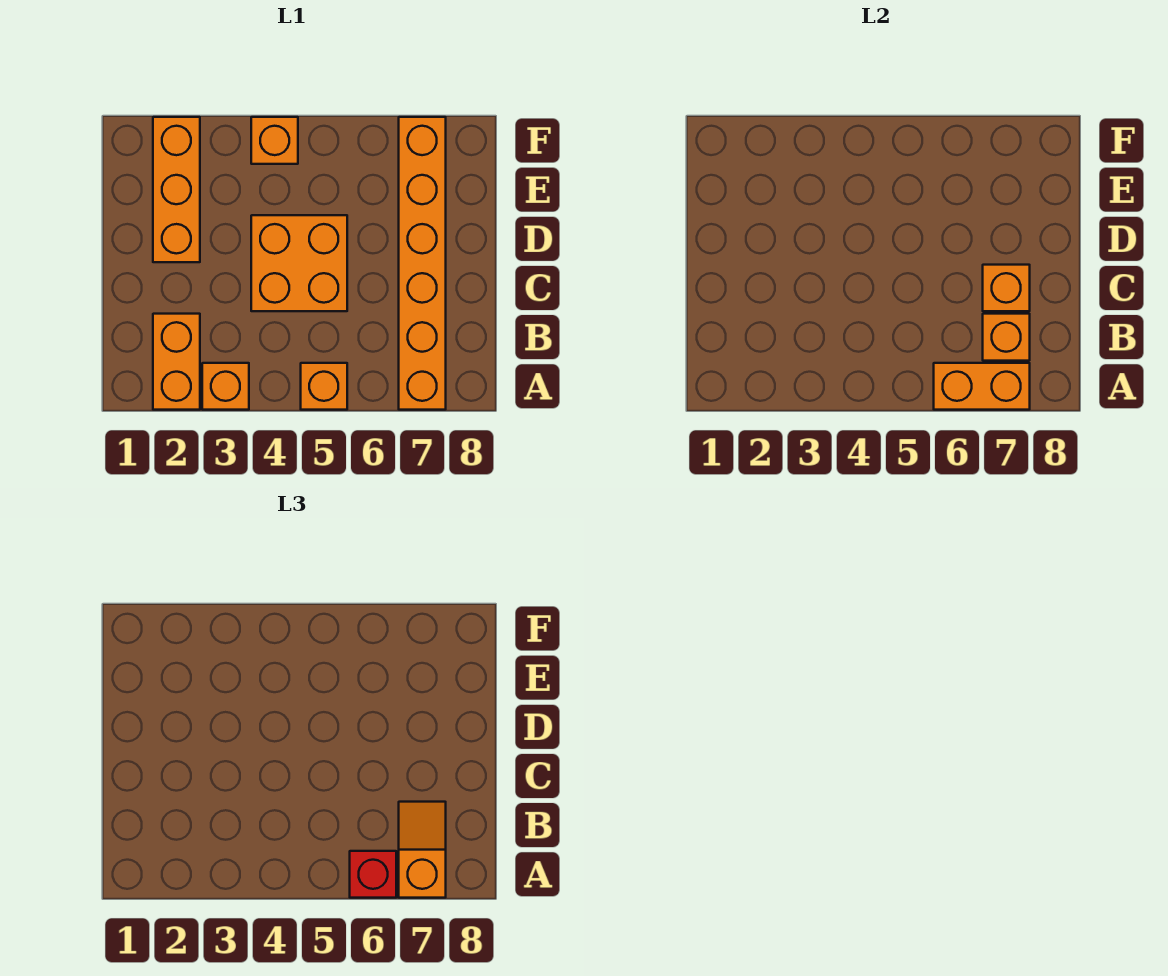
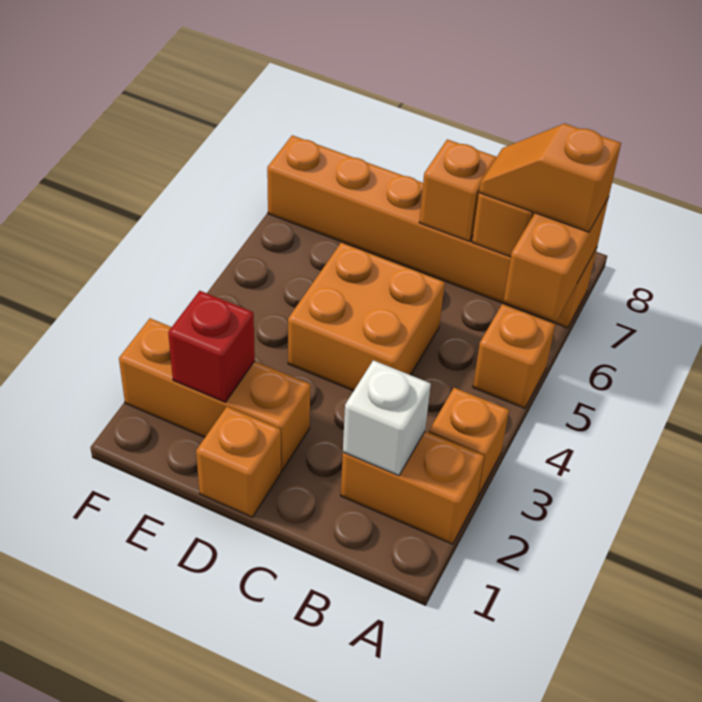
red brick A6 level 3 -> red brick E2 level 2
none -> white brick B2 level 2
orange brick F4 level 1 -> orange brick D1 level 1

